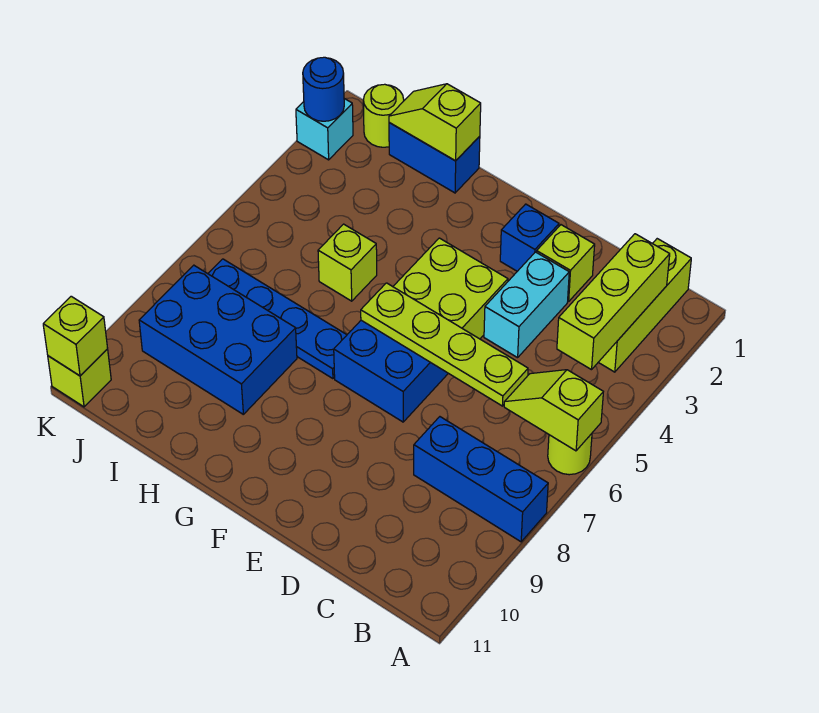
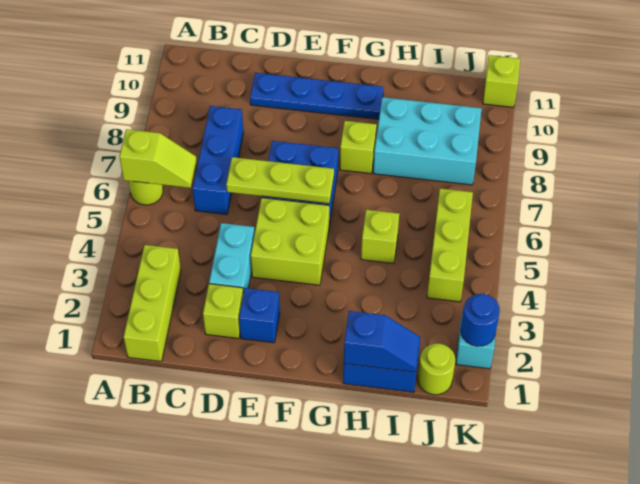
blue brick A8:C8 level 1 -> blue brick C6:C8 level 1
lime brick B2:B4 level 2 -> lime brick J4:J6 level 1
lime plate C6:F6 level 2 -> lime plate D6:F6 level 2
blue plate G7:J7 level 1 -> blue plate D10:G10 level 1
lime slope H1:I1 level 2 top H -> blue slope H1:I1 level 2 top H
blue brick H8:J9 level 1 -> cyan brick H8:J9 level 1
lime brick K11 level 2 -> lime brick G8 level 1

